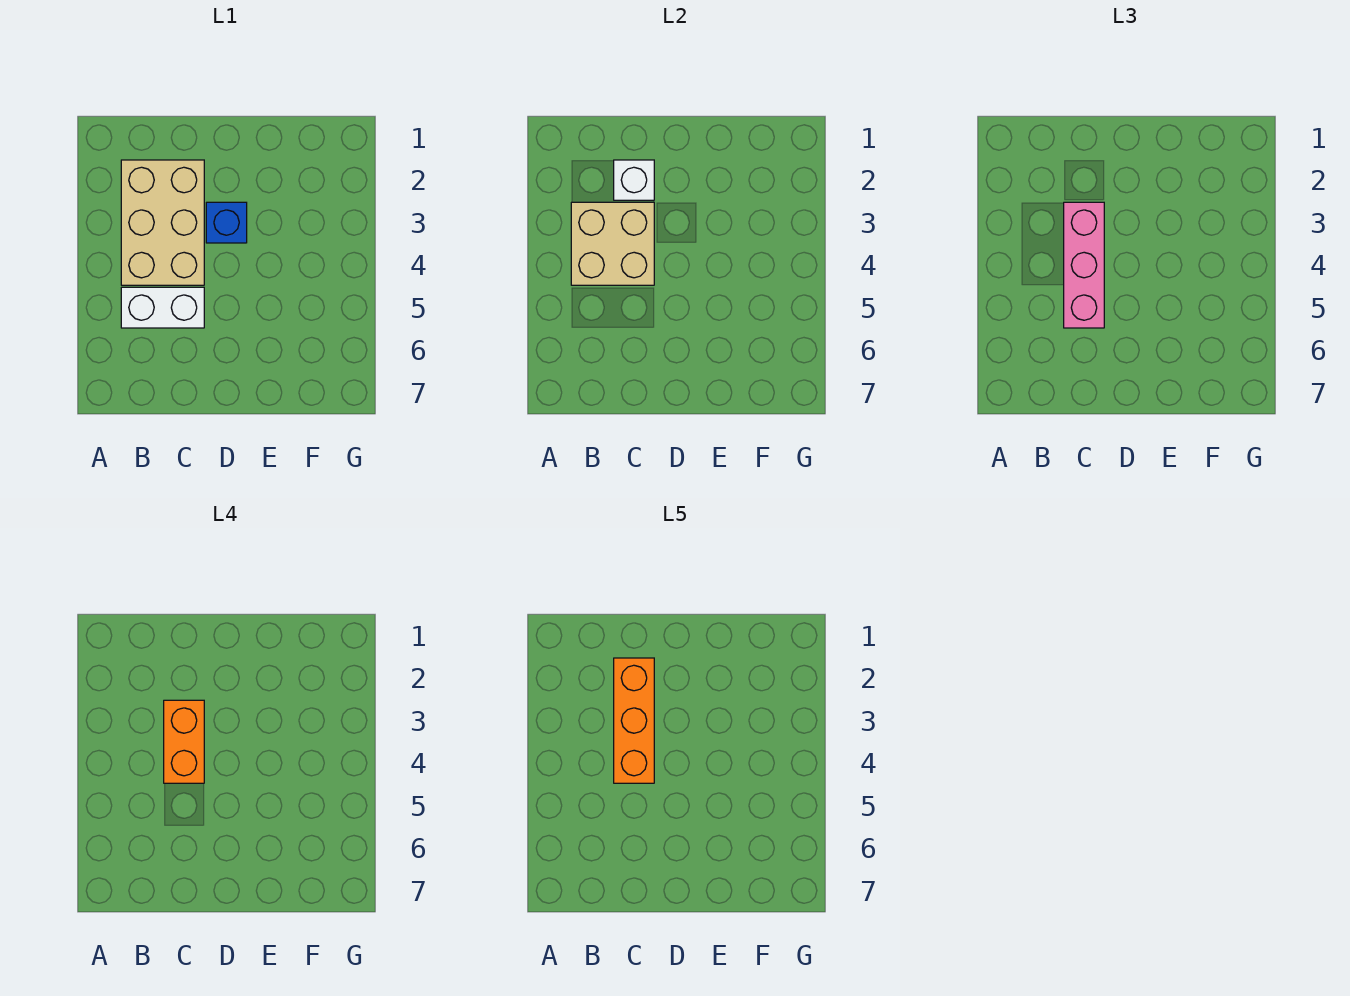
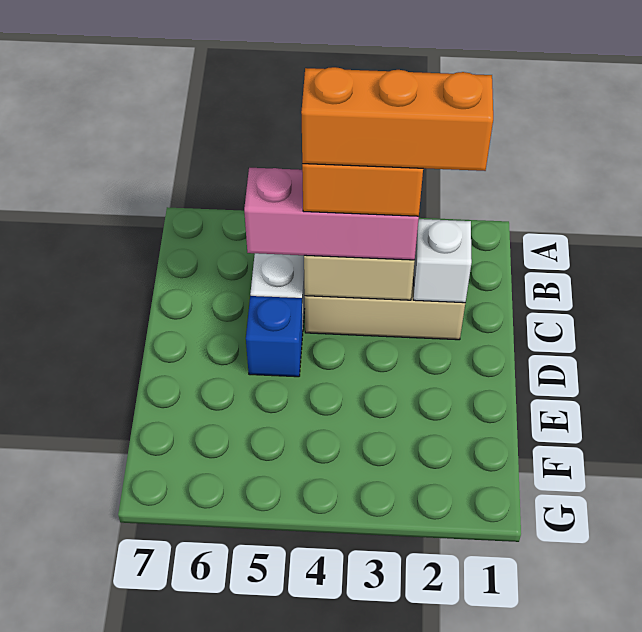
blue brick D3 level 1 -> blue brick D5 level 1

